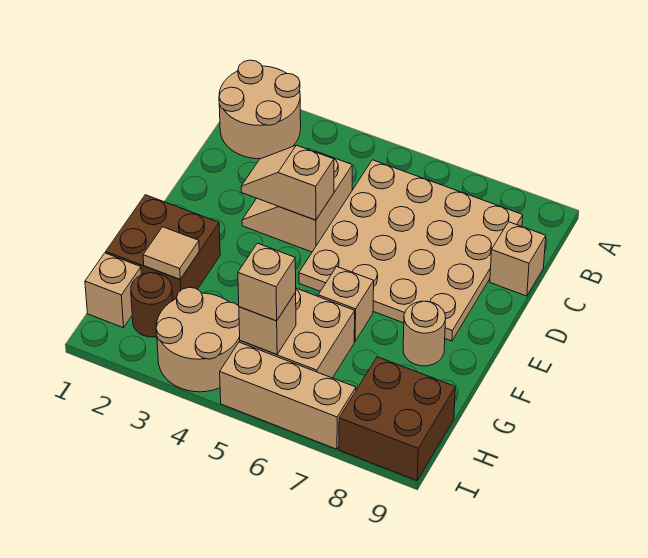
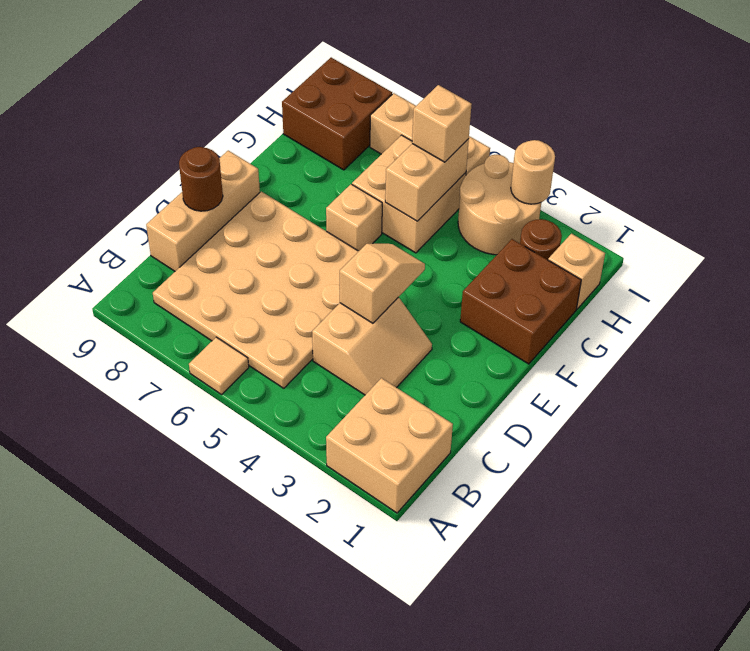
tan round brick A1:B2 level 1 -> tan brick A1:B2 level 1
tan brick C9 level 1 -> tan brick C9:E9 level 1
tan slope D3:D4 level 2 top 4 -> tan slope D4:E4 level 2 top D
none -> brown round brick D9 level 2
tan round brick F8 level 1 -> tan round brick I3 level 2
tan tile G2 level 2 -> tan tile A6 level 1
tan brick H5 level 2 -> tan brick G5:H5 level 2

